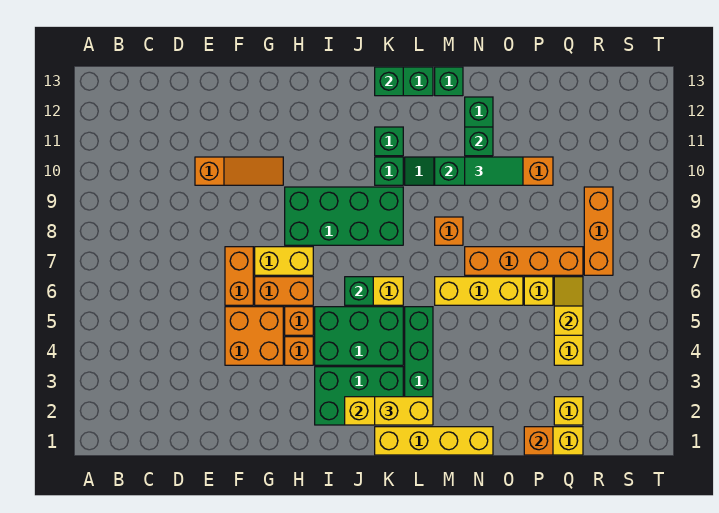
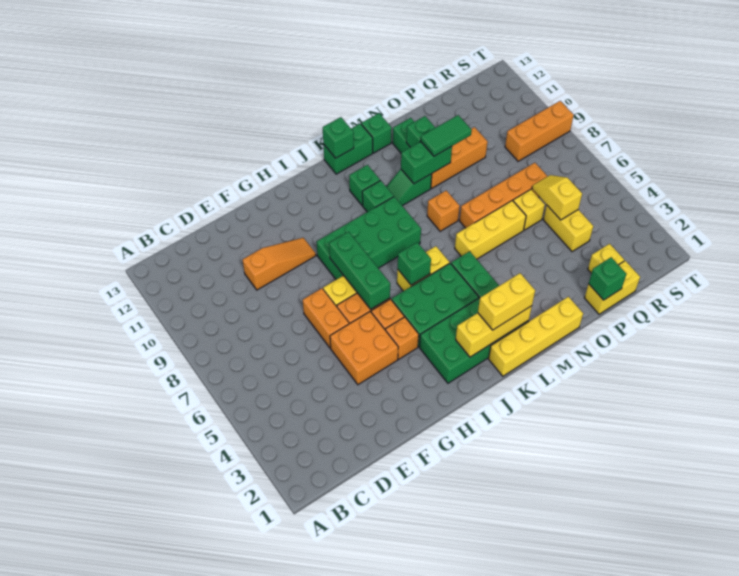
none -> green brick H6:H8 level 2
orange brick P1 level 2 -> green brick P1 level 2
orange brick R7:R9 level 1 -> orange brick R9:T9 level 1

